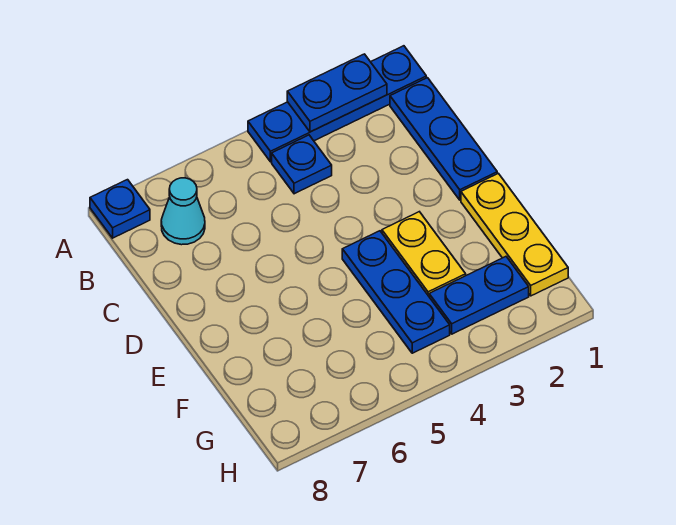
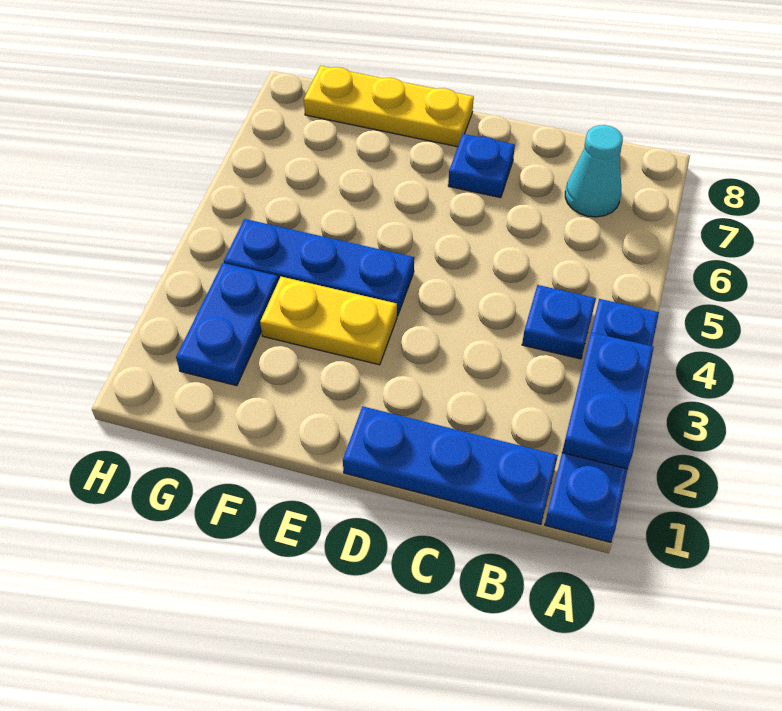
blue plate A8 level 1 -> blue plate D7 level 1
yellow plate E1:G1 level 1 -> yellow plate E8:G8 level 1

